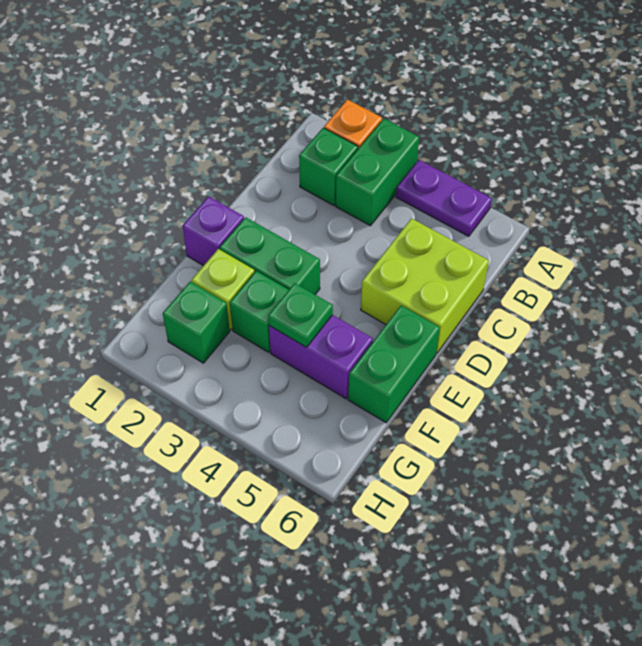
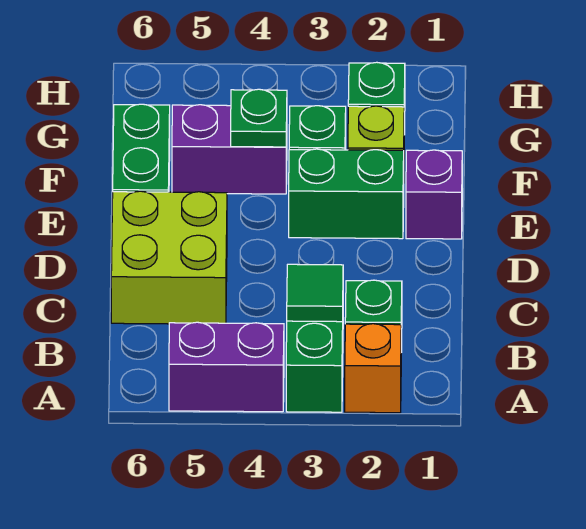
purple plate A4:A5 level 1 -> purple brick A4:A5 level 1
none -> green tile B3 level 2

